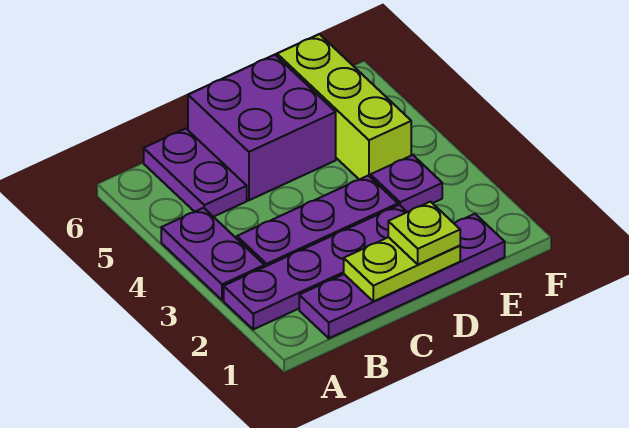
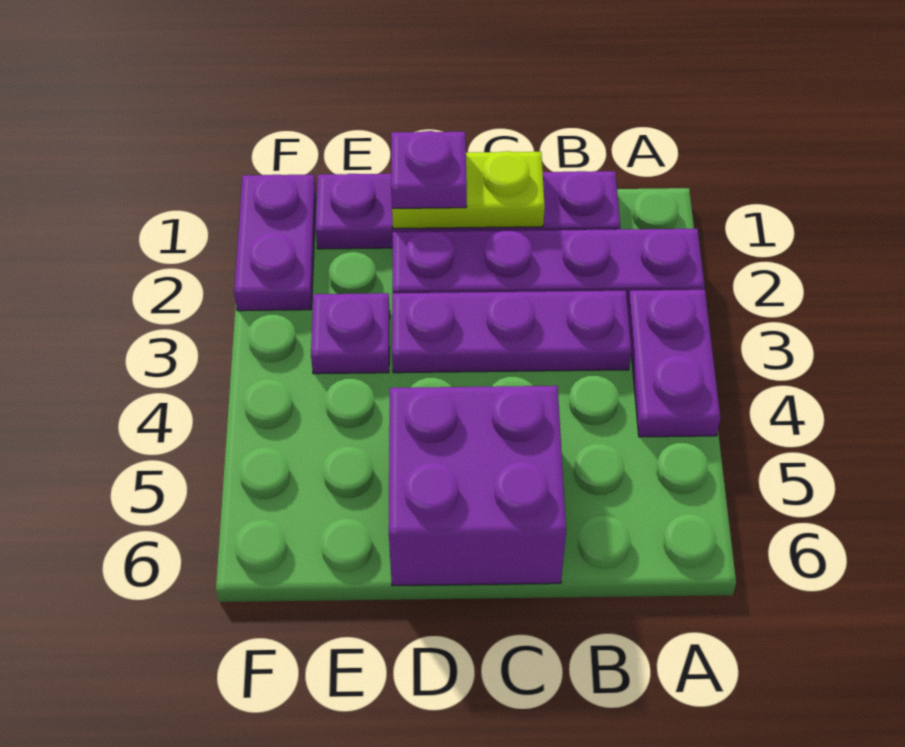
purple plate B5:B6 level 1 -> purple plate F1:F2 level 1
lime plate D1 level 3 -> purple plate D1 level 3
lime brick E4:E6 level 1 -> none

